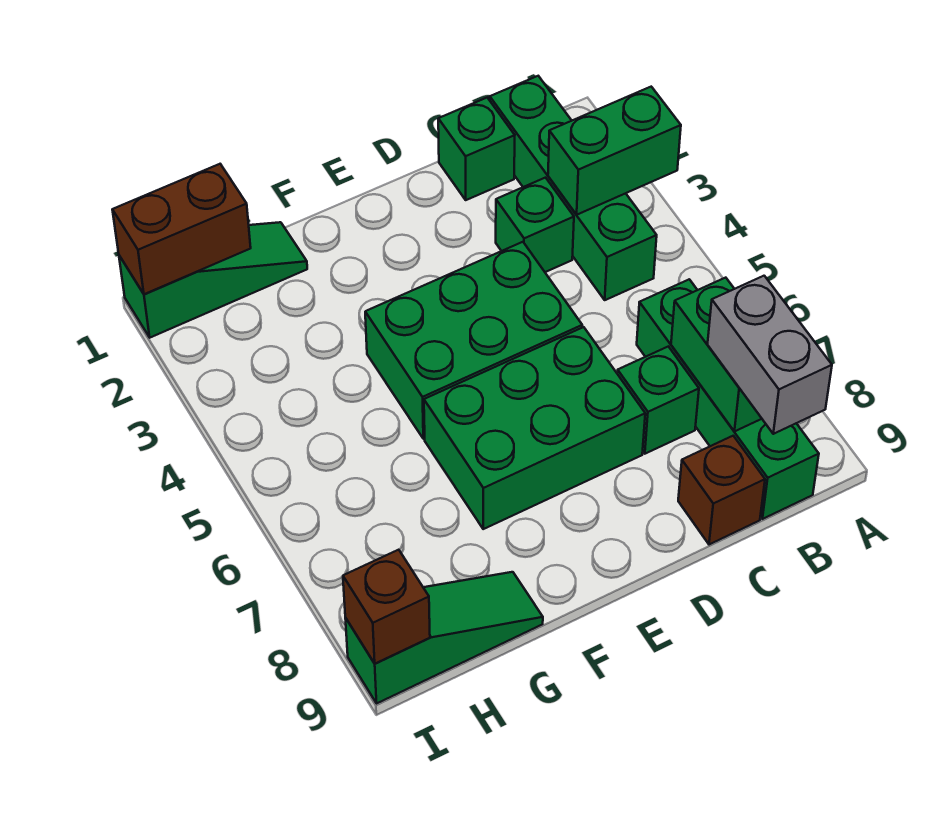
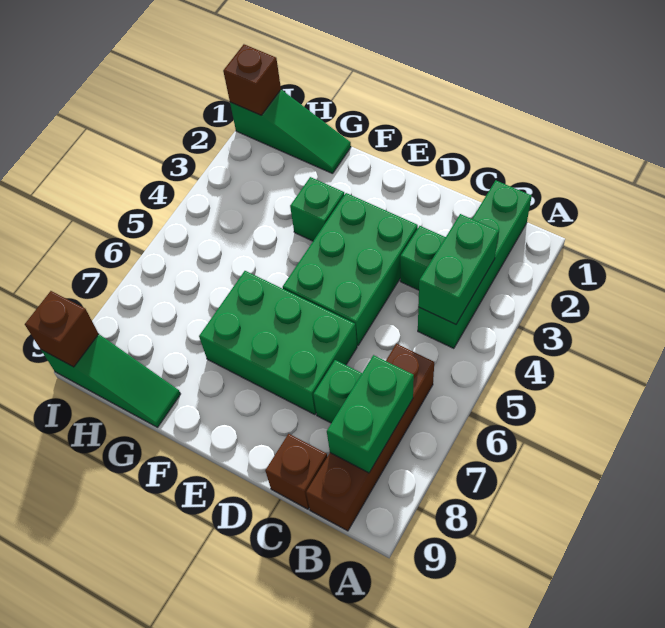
green brick A3:B3 level 2 -> green brick B3:B4 level 2
green brick B6:B9 level 1 -> brown brick B6:B9 level 1
grey brick B8:B9 level 3 -> none
green brick C1 level 1 -> green brick F3 level 1
green brick D4:F5 level 1 -> green brick D3:E5 level 1
brown brick H1:I1 level 2 -> brown brick I1 level 2

